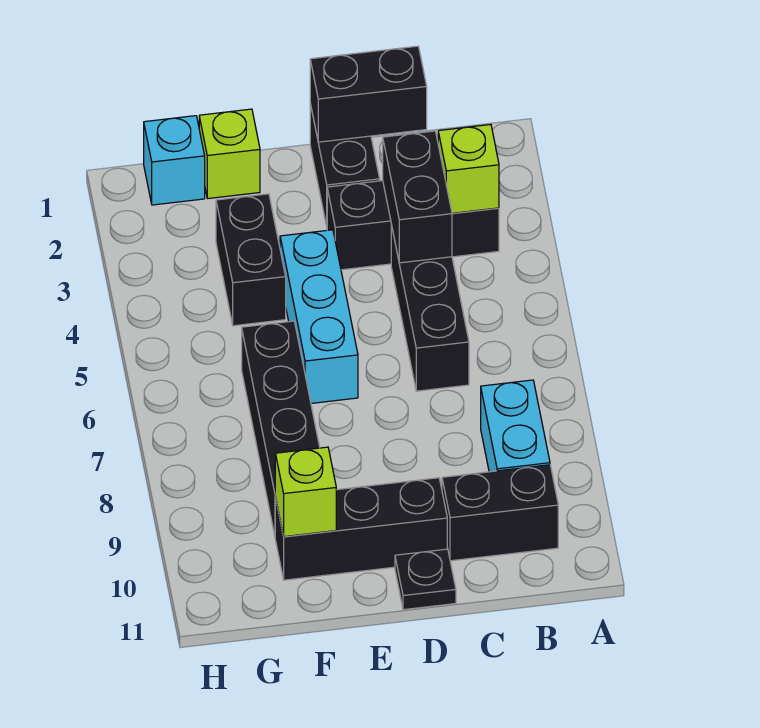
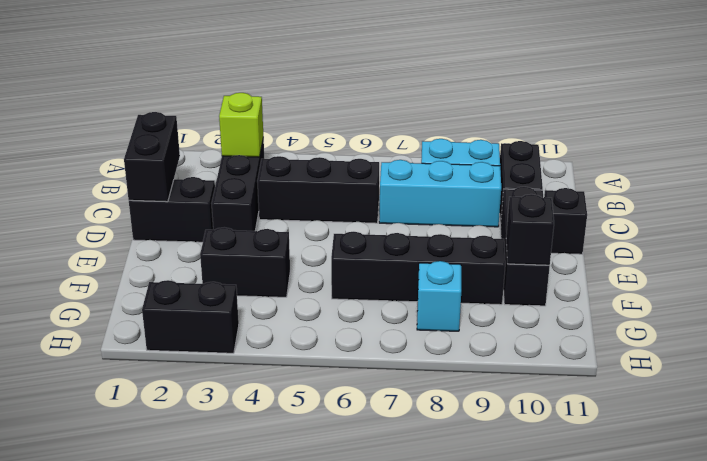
black brick C3:C4 level 2 -> black brick H2:H3 level 1
black plate D11 level 1 -> black brick D11 level 1
cyan brick E4:E6 level 1 -> cyan brick C7:C9 level 1
lime brick F1 level 1 -> none
lime brick F10 level 2 -> black brick F10 level 2
cyan brick G1 level 1 -> cyan brick G8 level 1

